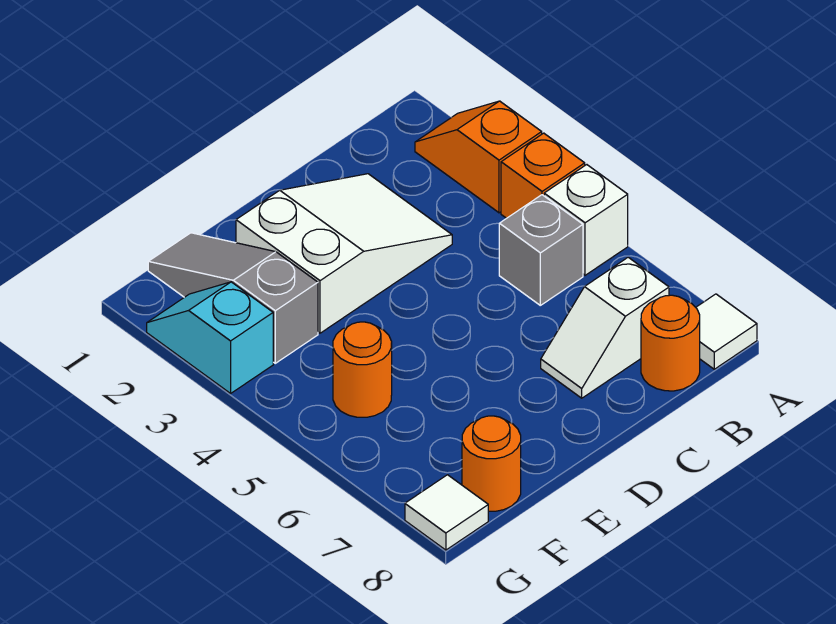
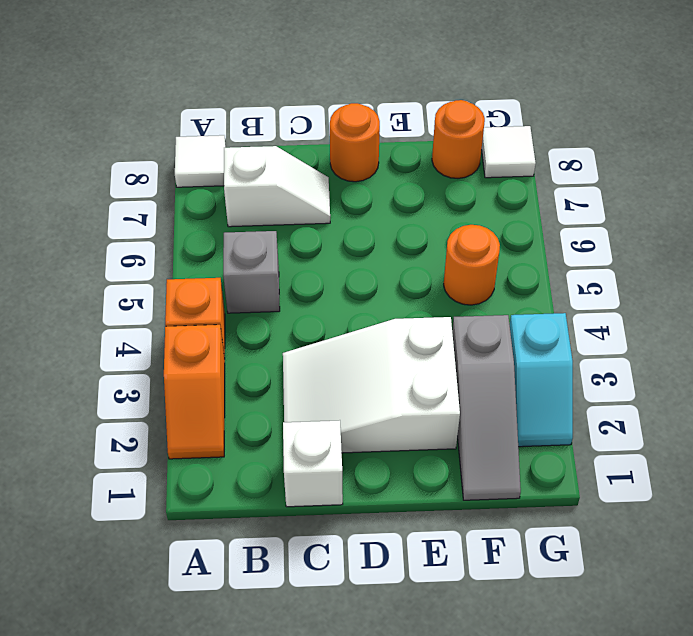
white brick A5 level 1 -> white brick C1 level 1
orange round brick B8 level 1 -> orange round brick D8 level 1

